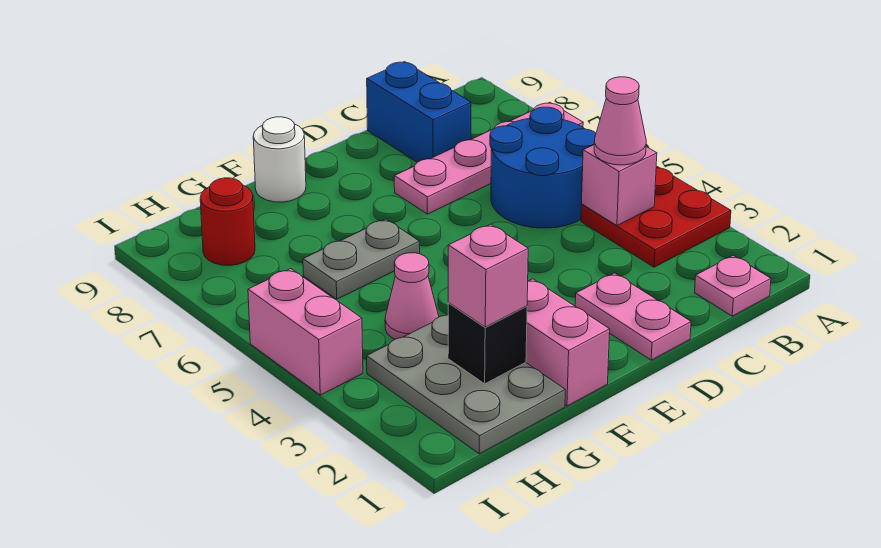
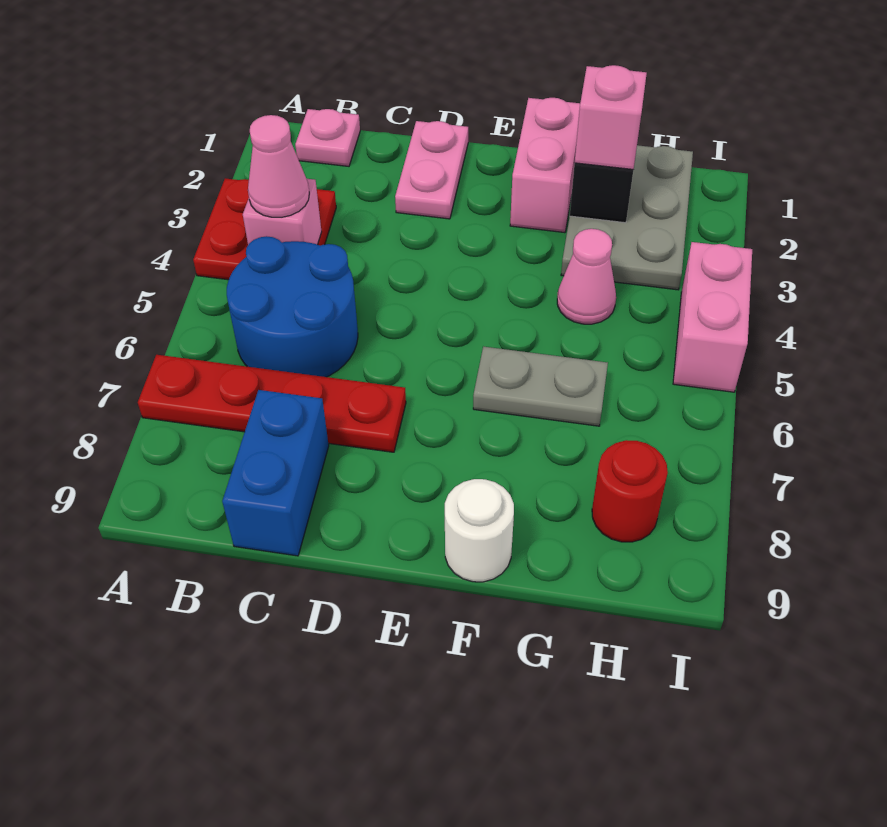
pink plate A7:D7 level 1 -> red plate A7:D7 level 1

